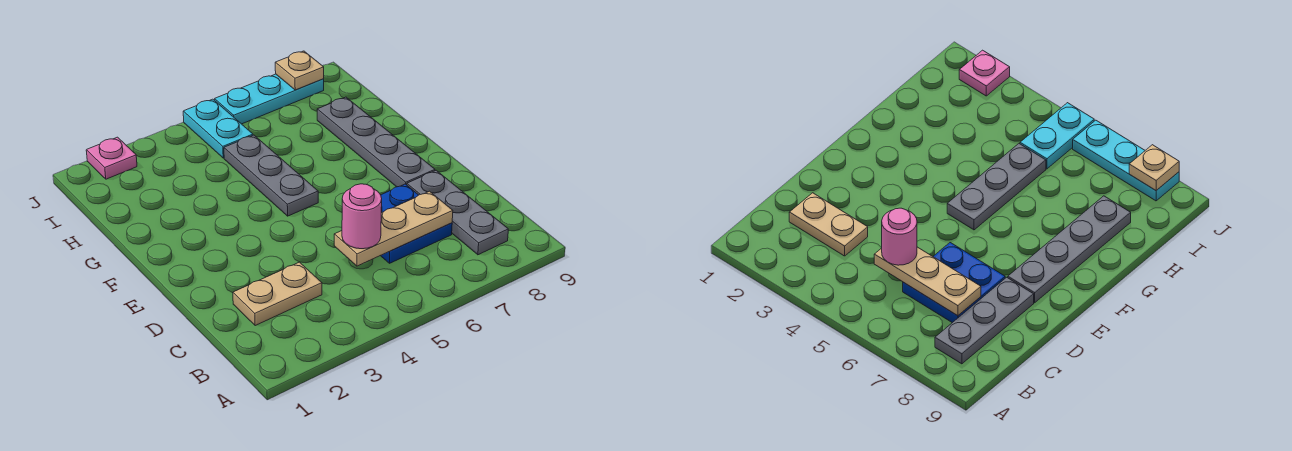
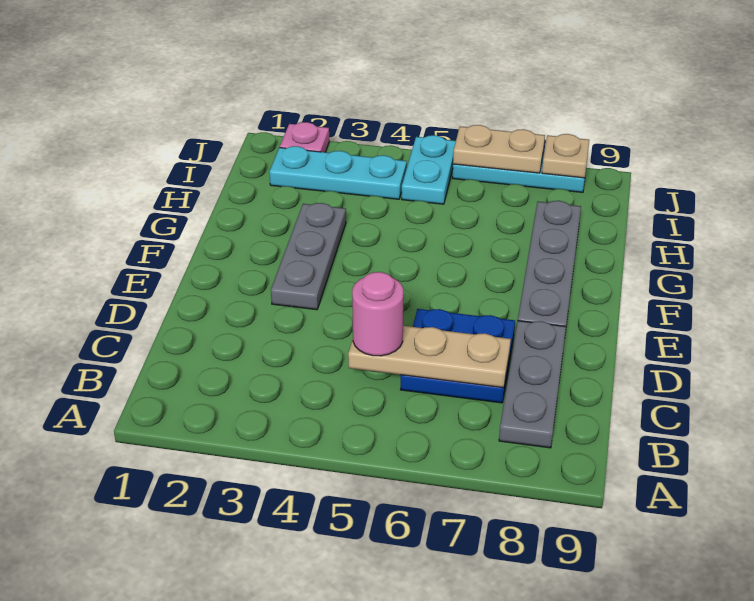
tan plate C2:C3 level 1 -> tan plate J6:J7 level 2
grey plate F5:H5 level 1 -> grey plate E3:G3 level 1
none -> cyan plate I2:I4 level 1

